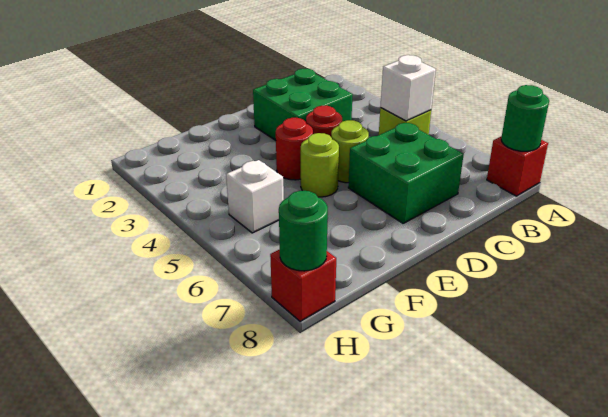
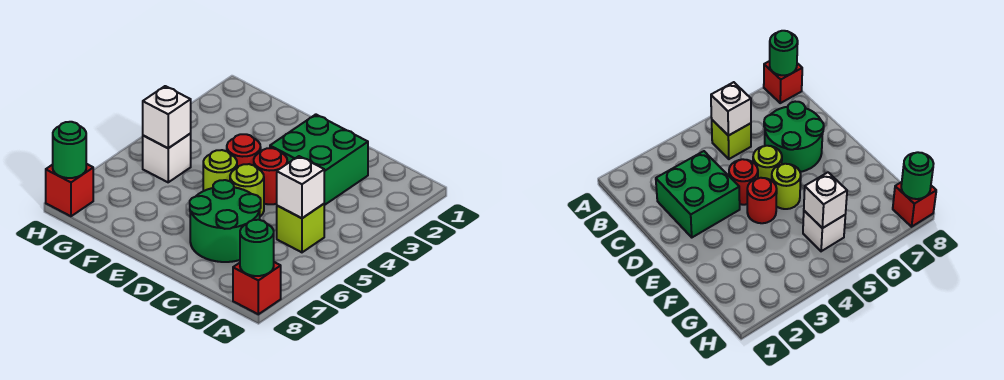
green brick C6:D7 level 1 -> green round brick C6:D7 level 1
none -> white brick G5 level 2

